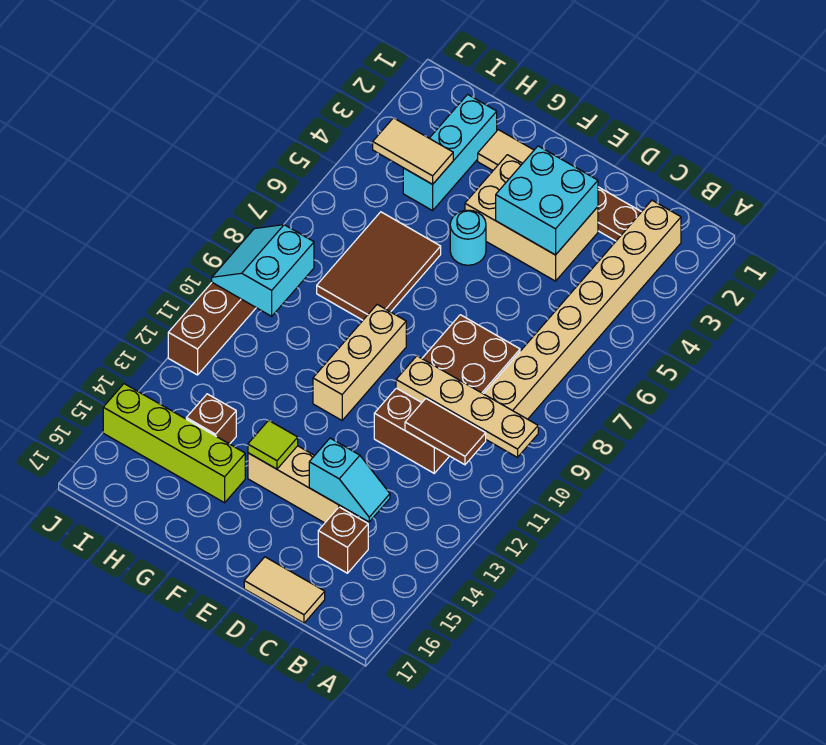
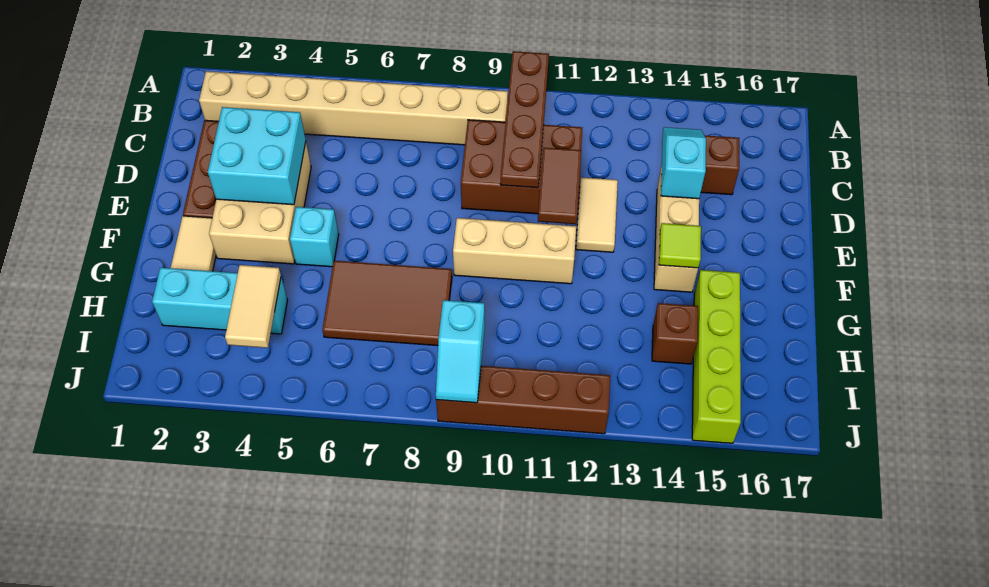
tan plate A10:D10 level 2 -> brown plate A10:D10 level 2
brown tile B11:C11 level 2 -> brown tile D11:E11 level 2
brown brick C8:D11 level 1 -> brown brick C9:D11 level 1
tan tile C17:D17 level 1 -> tan tile D12:E12 level 1
cyan round brick F5 level 1 -> cyan brick F5 level 1
cyan slope I9:J10 level 2 top I -> cyan slope I9:J9 level 2 top I

